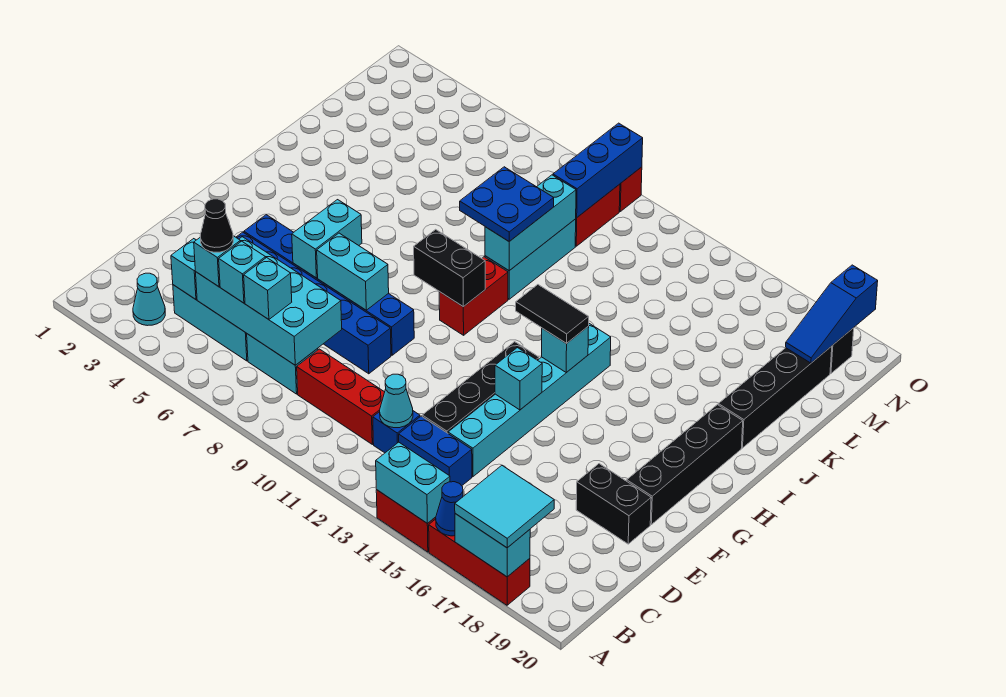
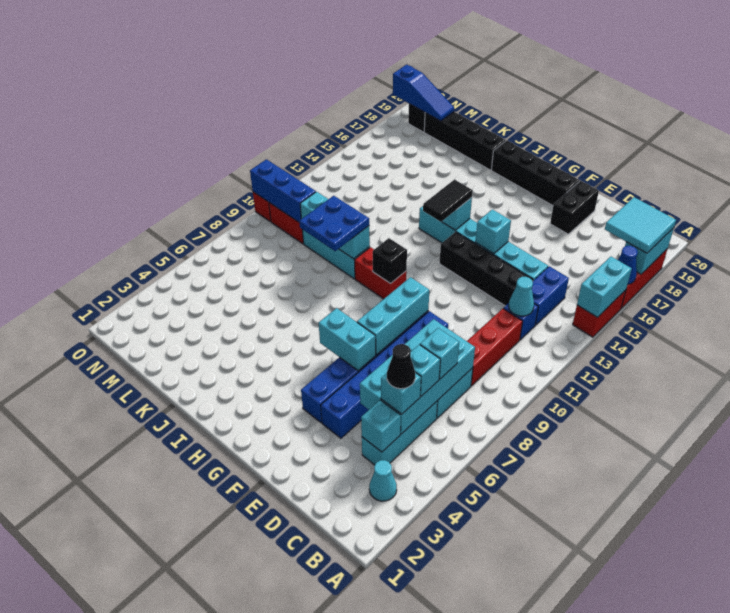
cyan brick F7:F8 level 2 -> cyan brick F7:F9 level 2
black brick H9:H10 level 2 -> black brick H10 level 2

